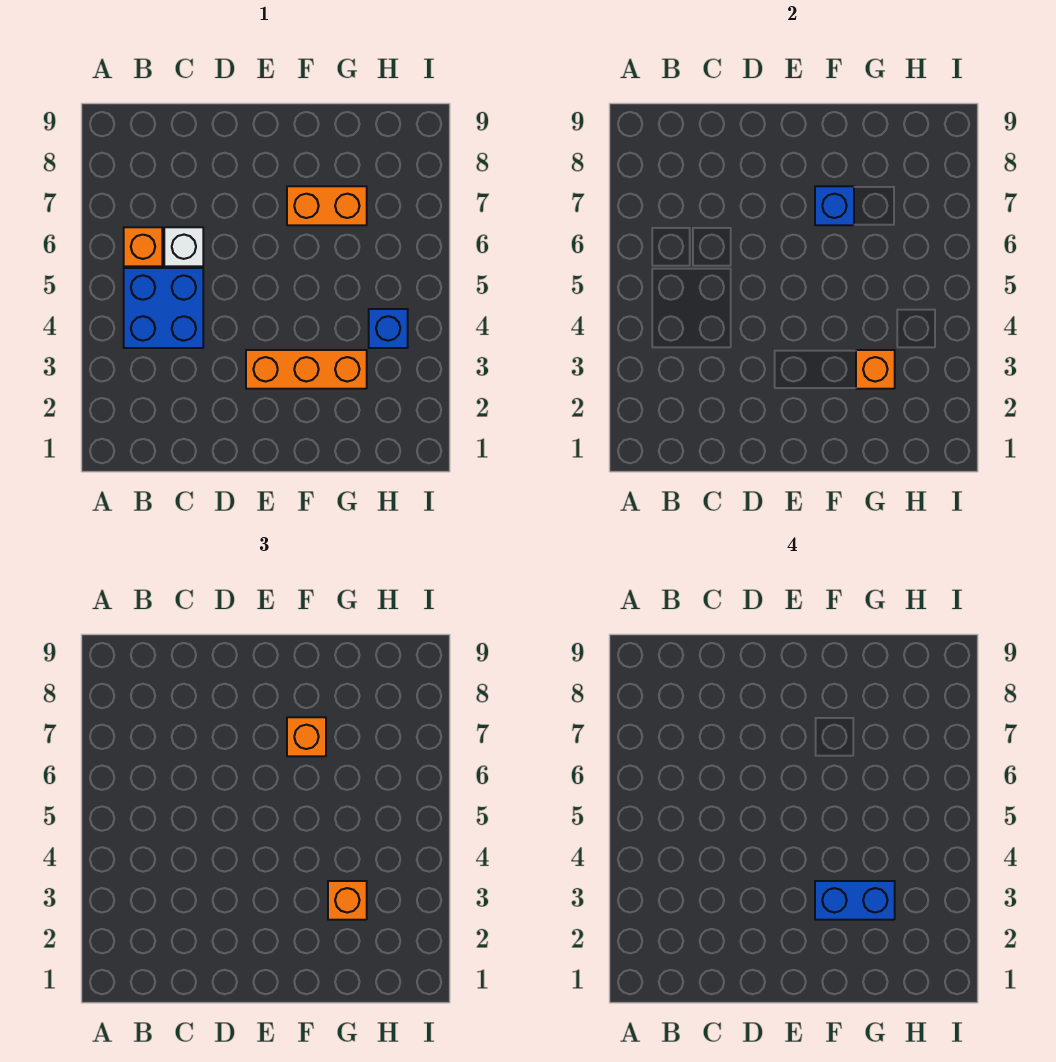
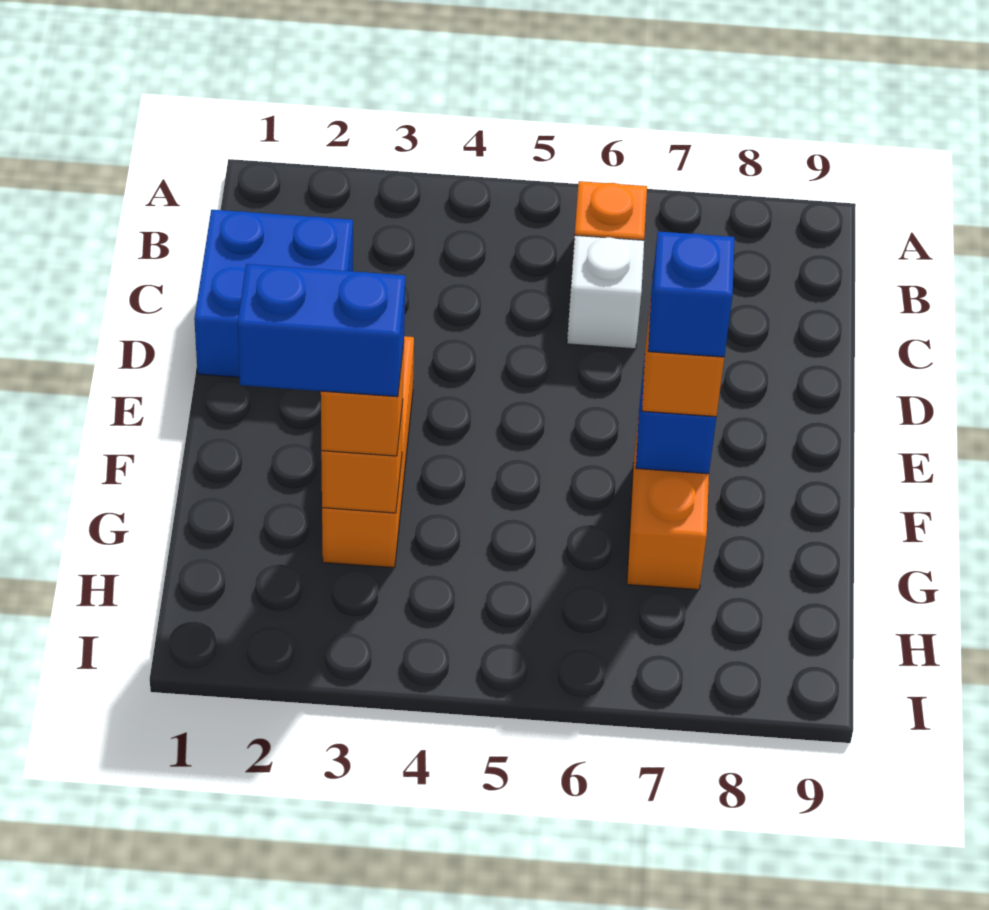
blue brick B4:C5 level 1 -> blue brick C1:D2 level 1
blue brick F3:G3 level 4 -> blue brick G2:G3 level 4
blue brick H4 level 1 -> blue brick F7 level 4

